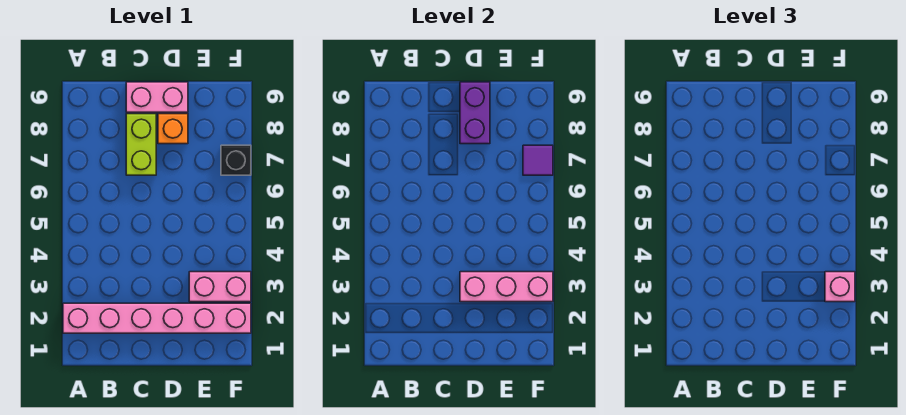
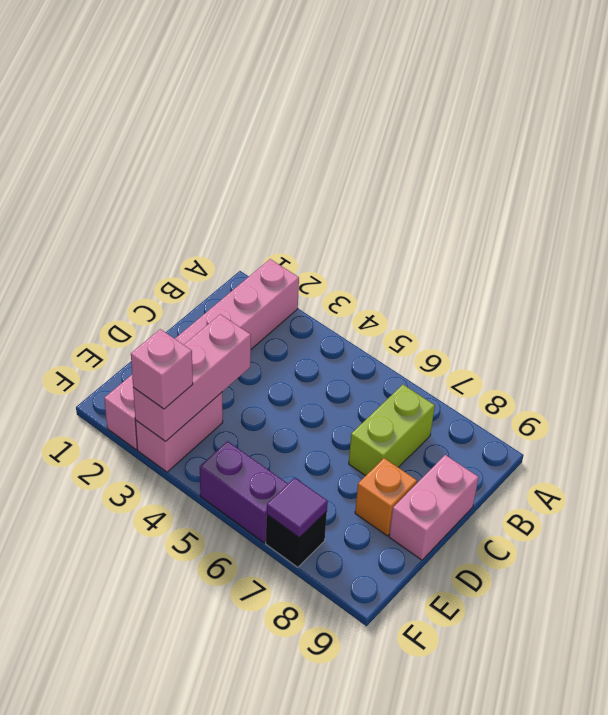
lime brick C7:C8 level 1 -> lime brick B7:C7 level 1
purple brick D8:D9 level 2 -> purple brick F5:F6 level 1

